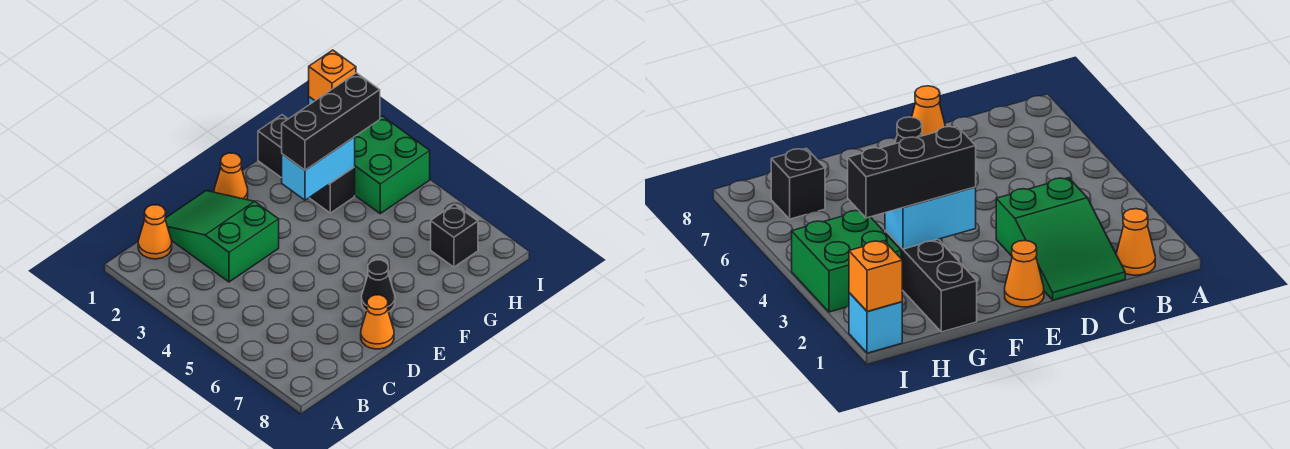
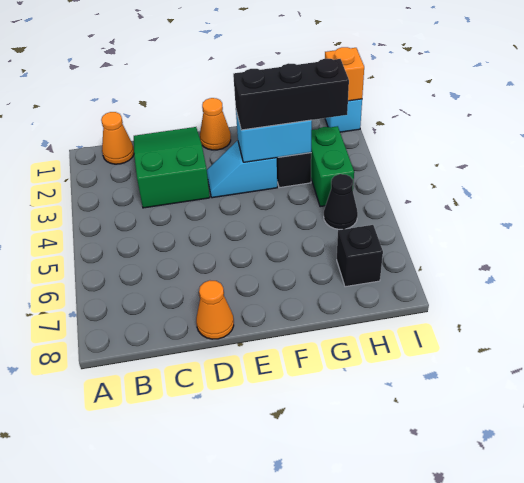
none -> cyan slope E3:F3 level 1 top F
black cone E7 level 1 -> black cone H5 level 1
green brick H3:I4 level 1 -> green brick H3:H4 level 1

